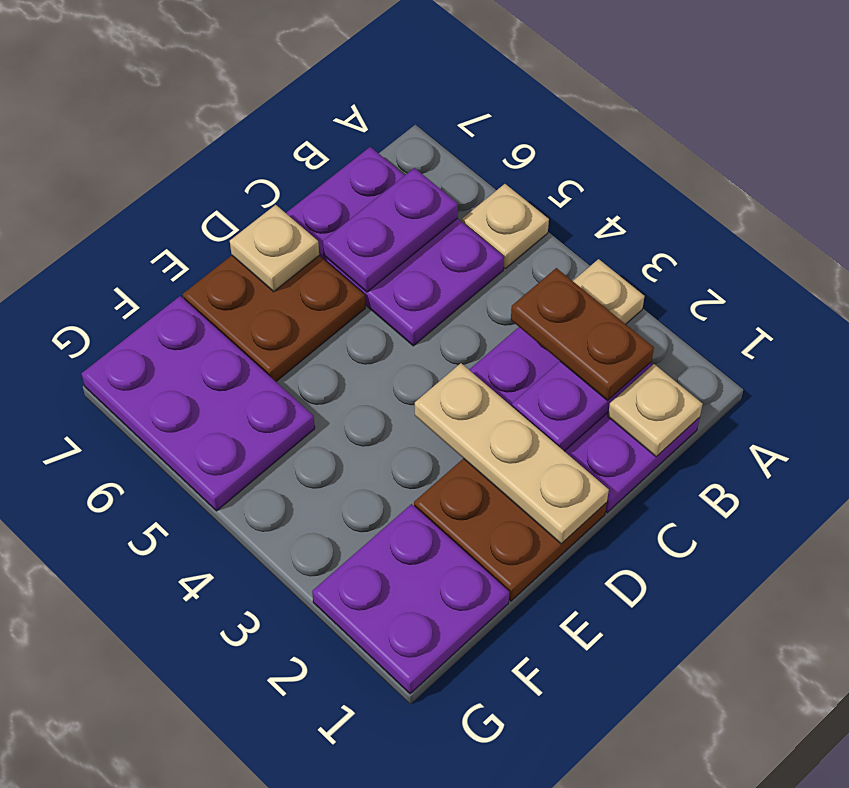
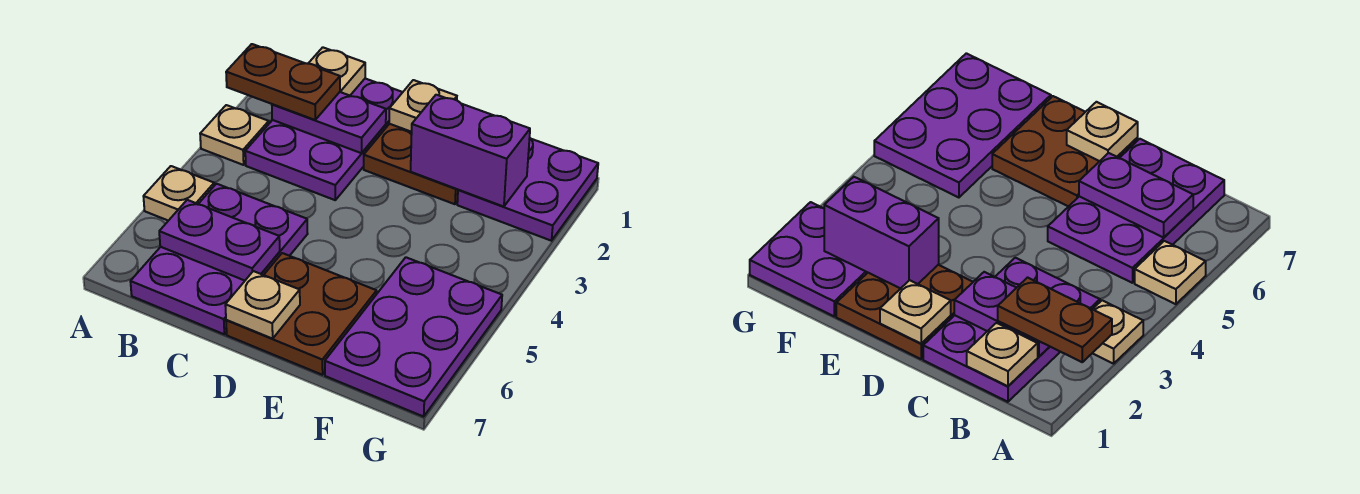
brown plate B2:B3 level 3 -> brown plate A2:B2 level 3
tan plate D1:D3 level 2 -> tan plate D1 level 2
none -> purple brick E2:F2 level 2

